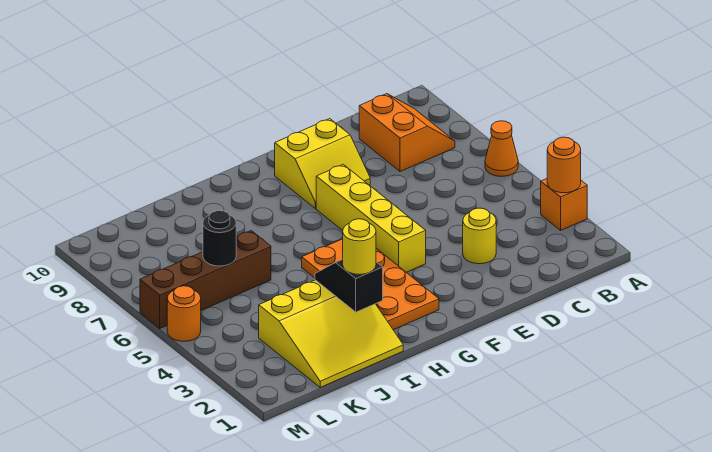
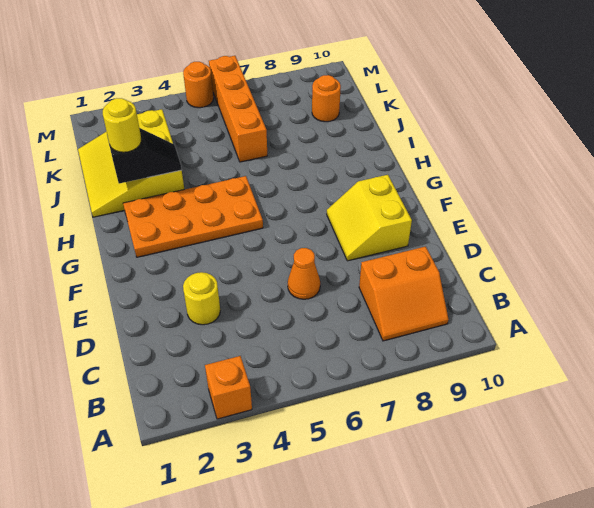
orange round brick A3 level 2 -> orange round brick K9 level 1
orange cone A6 level 1 -> orange cone D6 level 1
yellow brick F4:F7 level 1 -> none
brown brick J6:M6 level 1 -> orange brick J6:M6 level 1
black round brick K6 level 2 -> none

